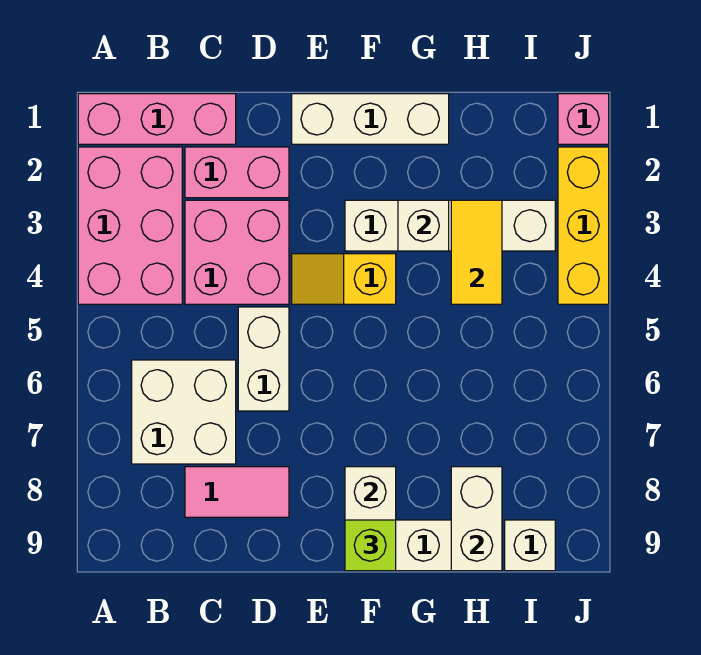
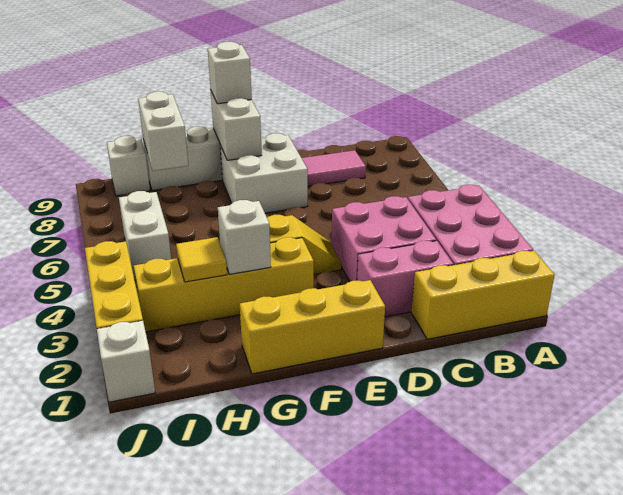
pink brick A1:C1 level 1 -> yellow brick A1:C1 level 1
white brick B6:C7 level 1 -> white brick E7:F8 level 1
white brick D5:D6 level 1 -> white brick I5:I6 level 1
white brick E1:G1 level 1 -> yellow brick E1:G1 level 1
white brick F3:I3 level 1 -> yellow brick F3:I3 level 1
lime brick F9 level 3 -> white brick F9 level 3
yellow tile H3:H4 level 2 -> yellow tile H3 level 2
pink brick J1 level 1 -> white brick J1 level 1

